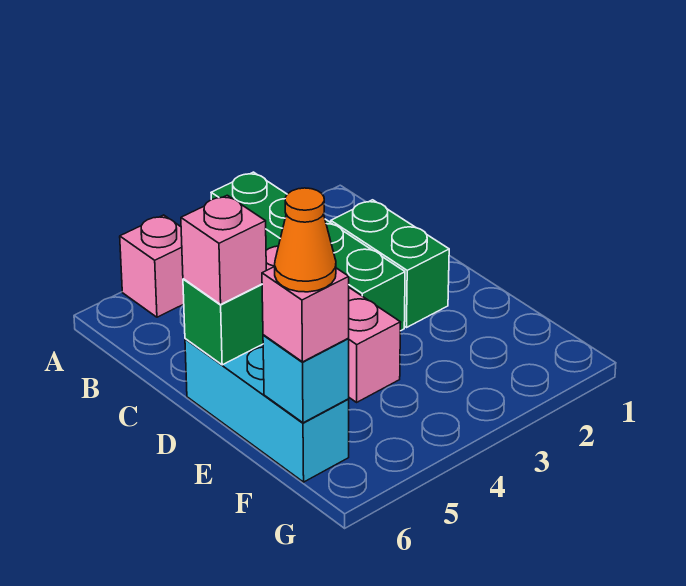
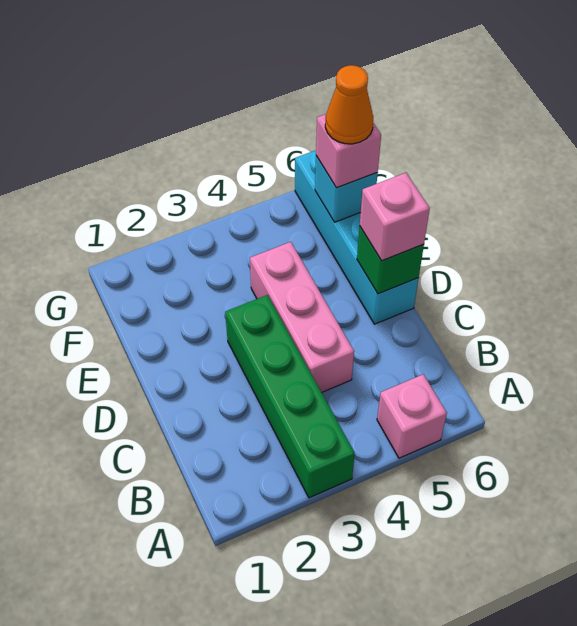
green brick C2:D2 level 1 -> none
cyan brick D6:F6 level 1 -> cyan brick D6:G6 level 1

